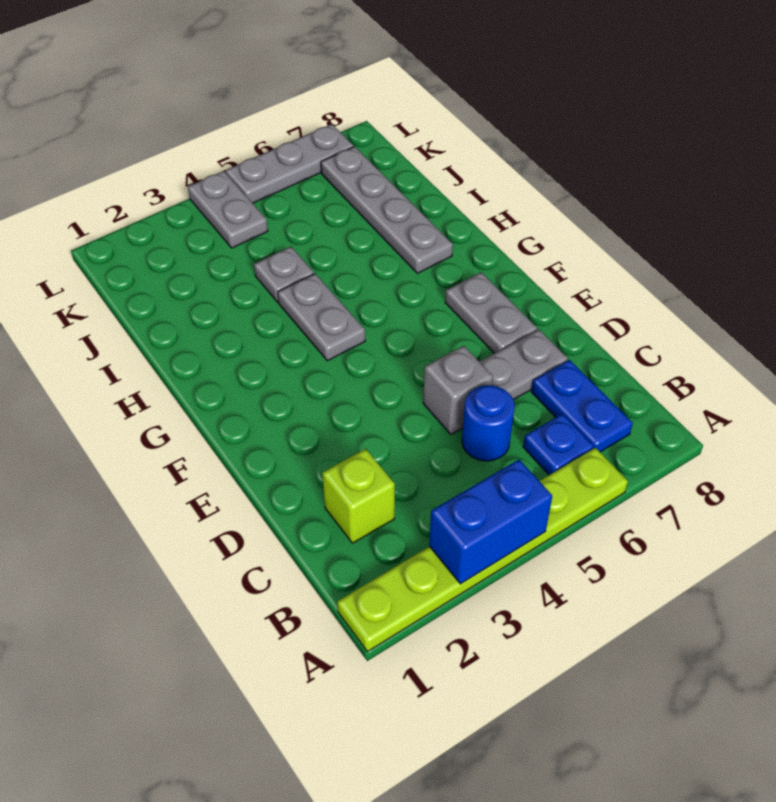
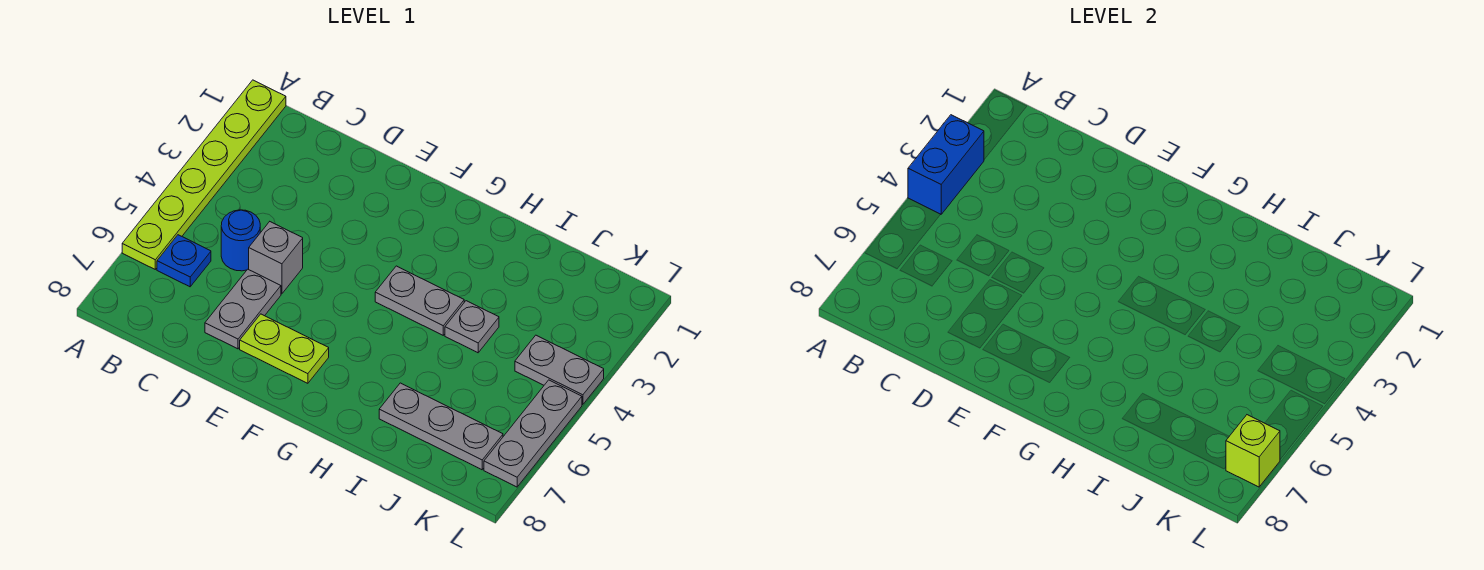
blue plate B7:C7 level 1 -> none
lime brick C2 level 1 -> lime brick L7 level 2
grey plate E7:F7 level 1 -> lime plate E7:F7 level 1
grey plate H7:K7 level 1 -> grey plate I7:K7 level 1

